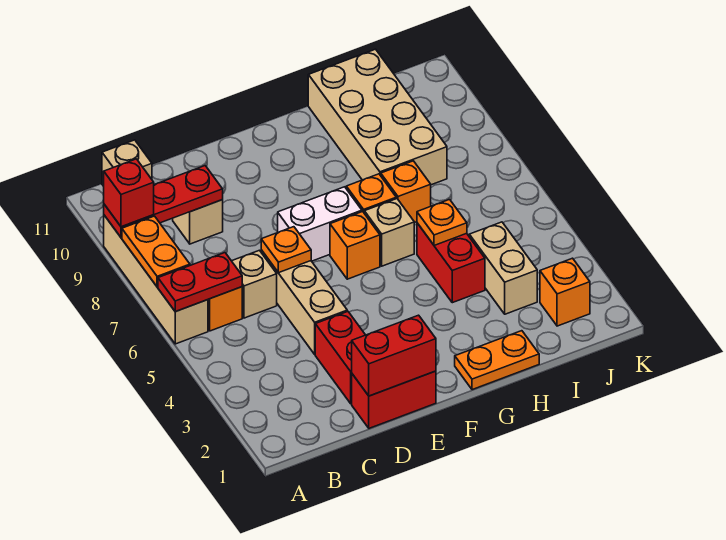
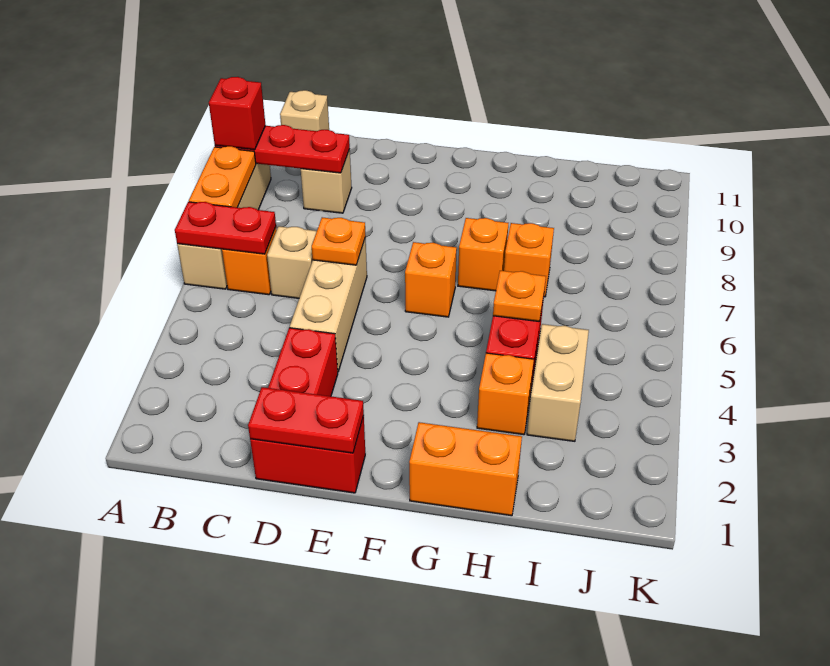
red brick D1:E1 level 2 -> red plate D1:E1 level 2
white brick E7:F7 level 1 -> none
orange plate G1:H1 level 1 -> orange brick G1:H1 level 1
tan brick G6 level 1 -> none
tan brick H8:I11 level 1 -> none
orange brick J2 level 1 -> orange brick H3 level 1

